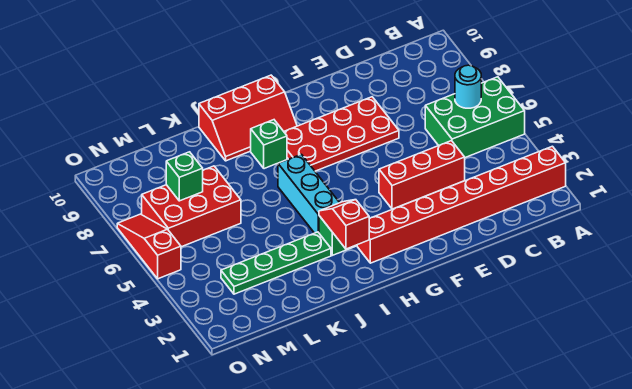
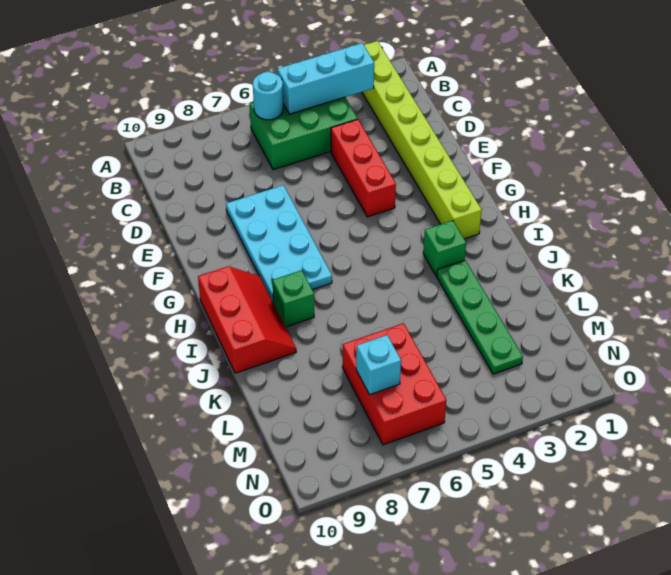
red brick A2:H2 level 1 -> lime brick A2:H2 level 1
green brick A5:C6 level 1 -> green brick B4:C6 level 1
red plate E7:H8 level 1 -> cyan plate E7:H8 level 1
red slope I2:I3 level 2 top 2 -> none
cyan brick I4:I6 level 1 -> cyan brick B3:B5 level 2
green brick M7 level 2 -> cyan brick M7 level 2
red slope O5:O7 level 1 top 5 -> none

